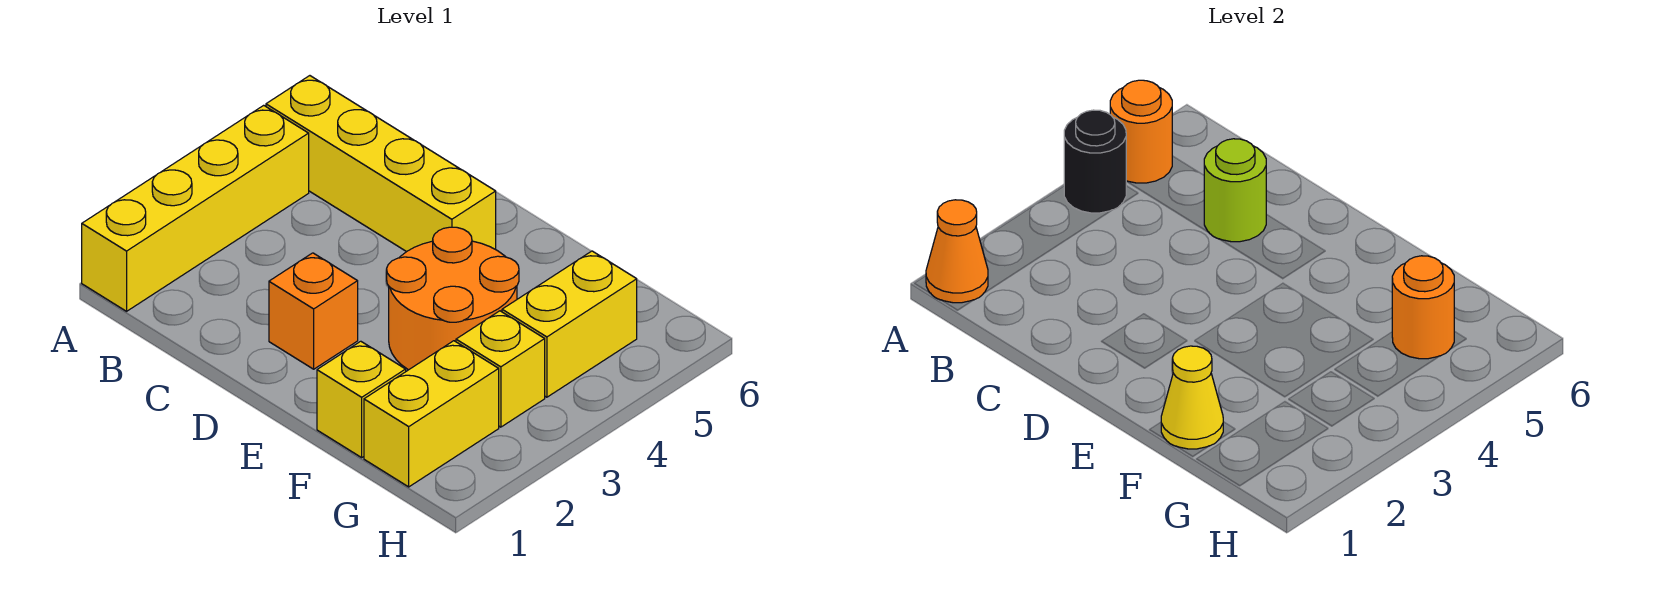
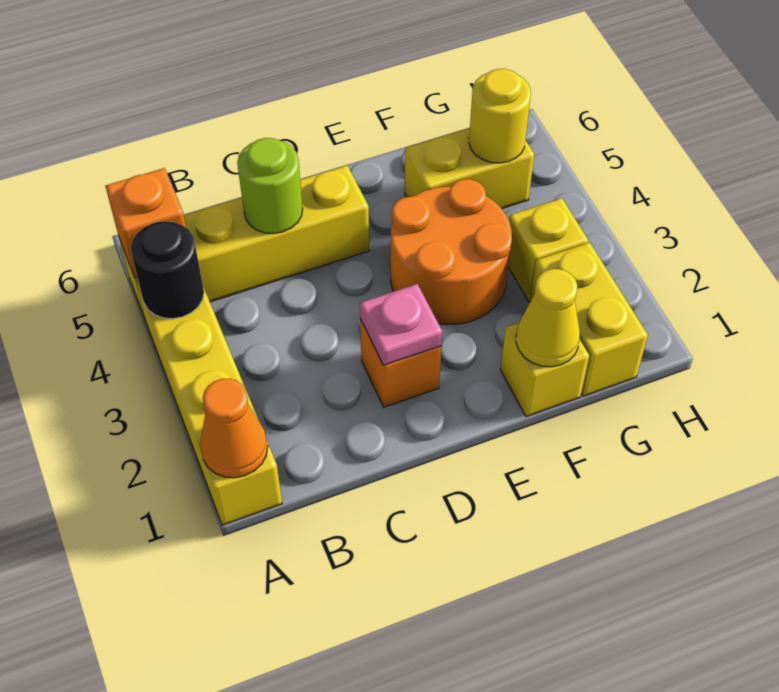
orange round brick A5 level 2 -> orange brick A5 level 2
none -> pink plate D2 level 2
yellow brick G4:G5 level 1 -> yellow brick F5:G5 level 1
orange round brick G5 level 2 -> yellow round brick G5 level 2

